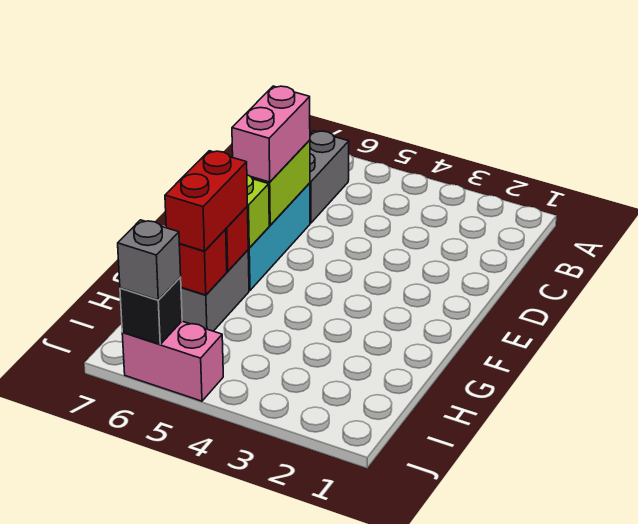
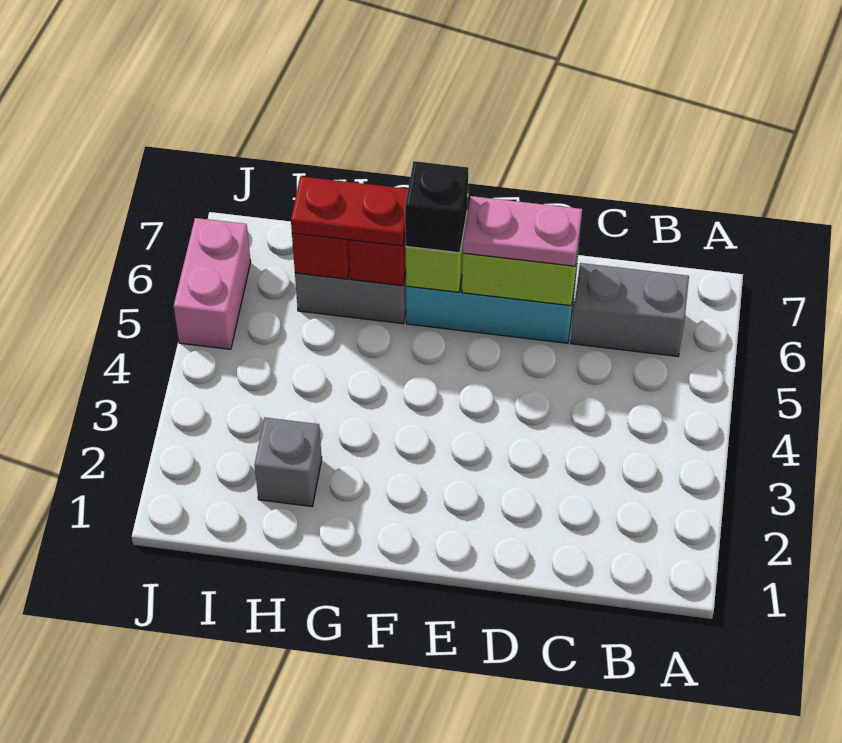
pink brick D6:E6 level 3 -> pink plate D6:E6 level 3
red brick G6:H6 level 3 -> red plate G6:H6 level 3
black brick J6 level 2 -> black brick F6 level 3
grey brick J6 level 3 -> grey brick H2 level 1

